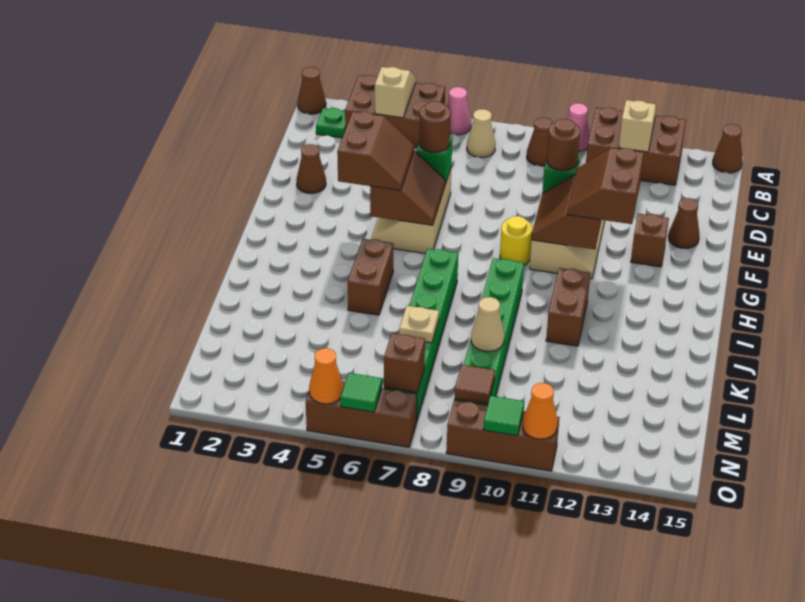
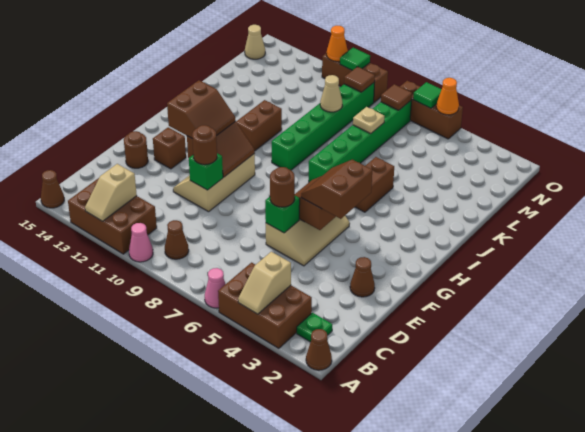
tan cone B7 level 1 -> tan cone N15 level 1
brown cone E14 level 1 -> brown round brick E14 level 1
yellow round brick G9 level 1 -> none
brown brick N7 level 2 -> brown tile N7 level 2

